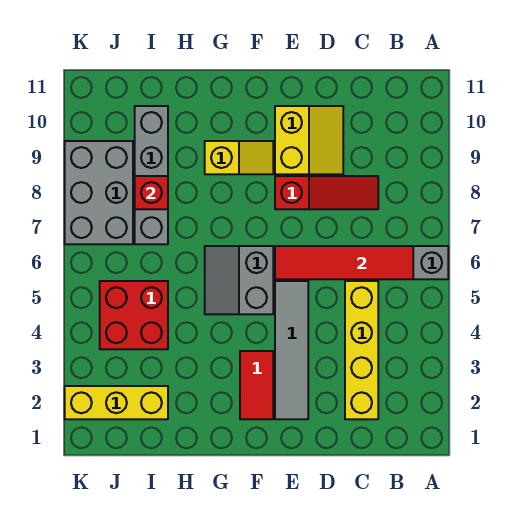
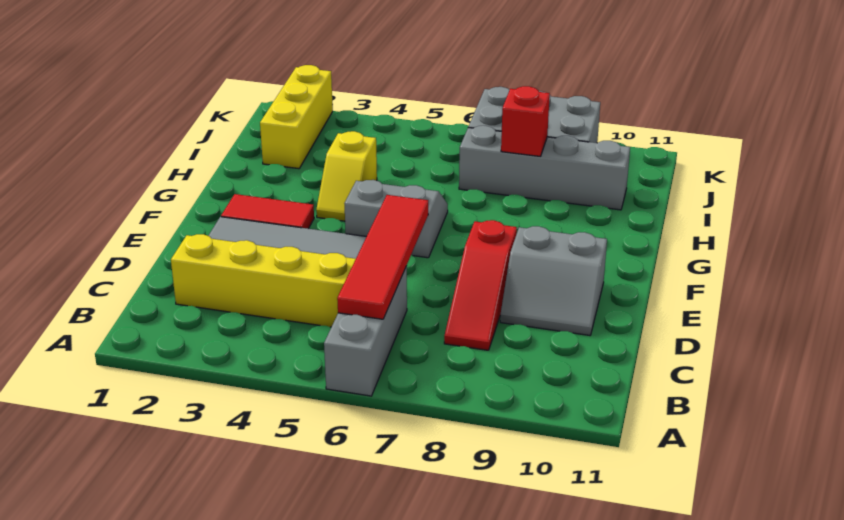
yellow slope D9:E10 level 1 top E -> grey slope D9:E10 level 1 top E
yellow slope F9:G9 level 1 top G -> yellow slope G4:H4 level 1 top H
red brick I4:J5 level 1 -> none

